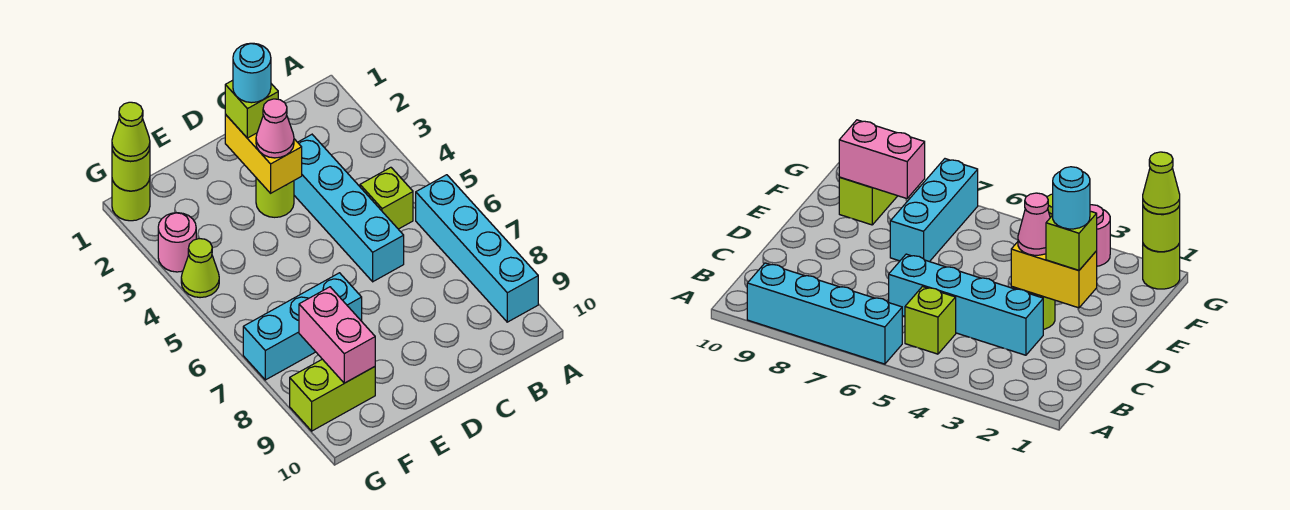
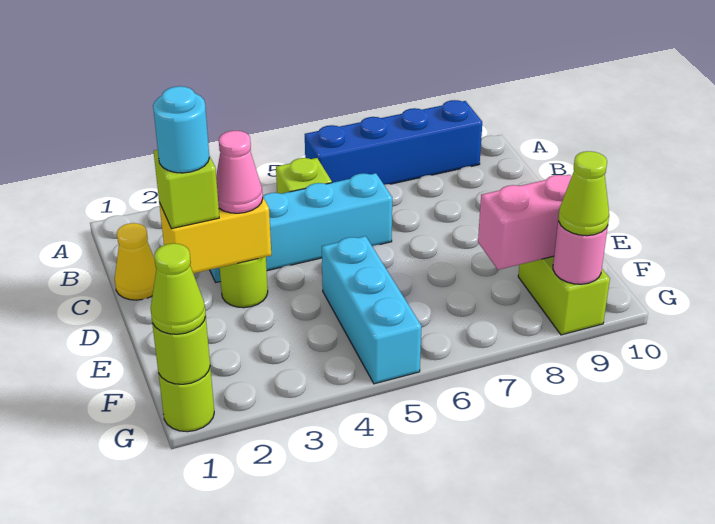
cyan brick A6:A9 level 1 -> blue brick A6:A9 level 1
none -> yellow cone C1 level 1
cyan brick E7:G7 level 1 -> cyan brick E5:G5 level 1
pink round brick G3 level 1 -> pink round brick G9 level 2
lime cone G4 level 1 -> lime cone G9 level 3

